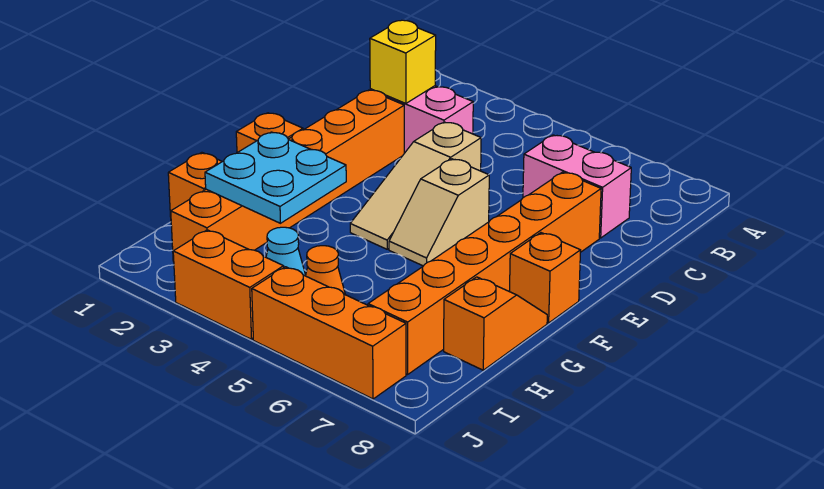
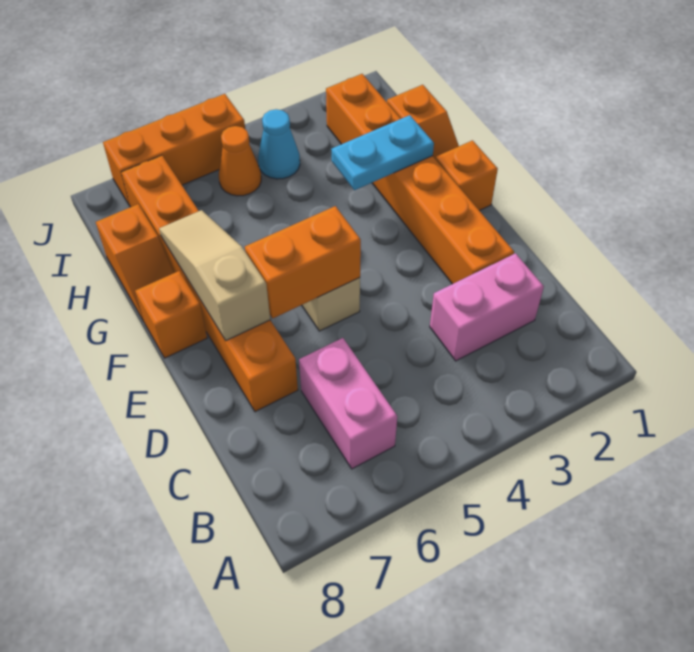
yellow brick C2 level 2 -> none
pink brick C6:C7 level 1 -> pink brick B6:C6 level 1
tan slope D4:F4 level 1 top D -> tan slope E7:G7 level 2 top E
cyan plate G2:H3 level 2 -> cyan plate G2:G3 level 2
orange brick J3:J4 level 1 -> orange brick E5:E6 level 2

